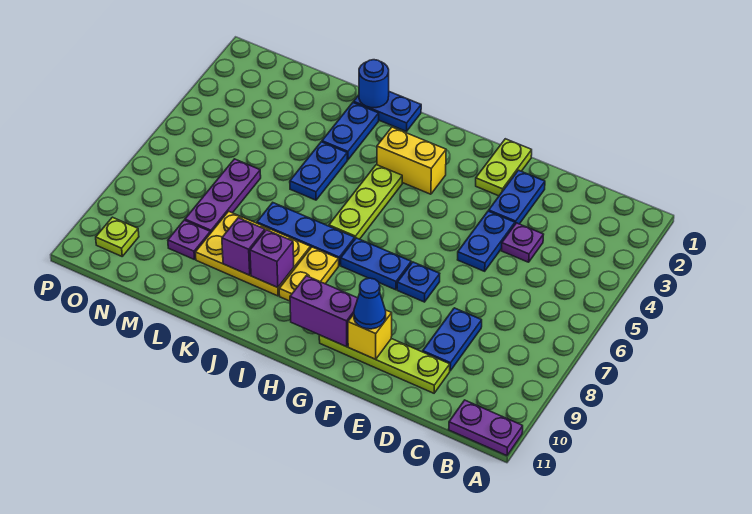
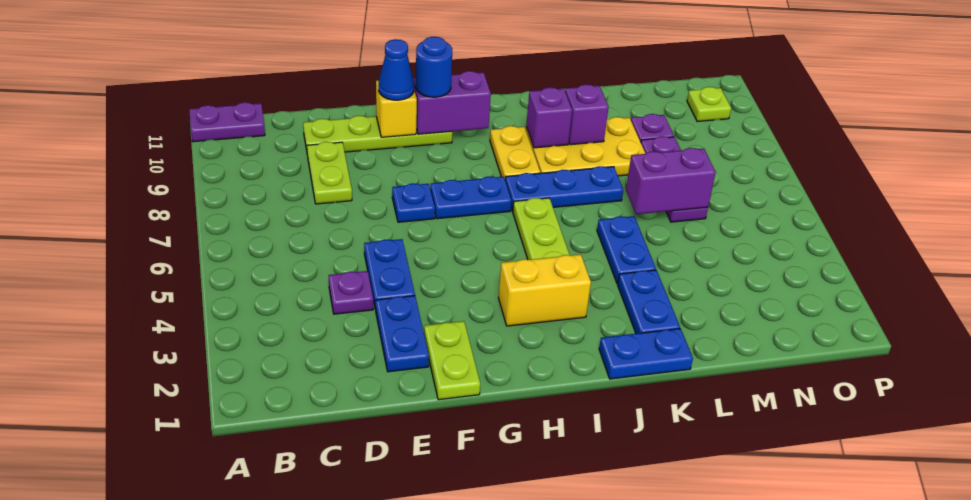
blue plate D8:D9 level 1 -> lime plate D8:D9 level 1
blue round brick K1 level 2 -> blue round brick G10 level 3
none -> purple brick L6:M6 level 2

